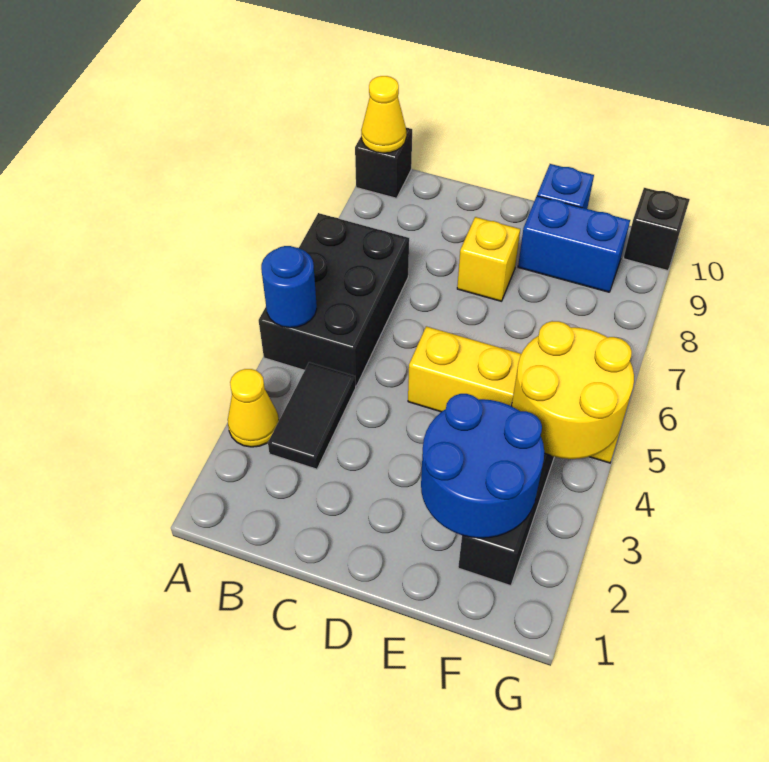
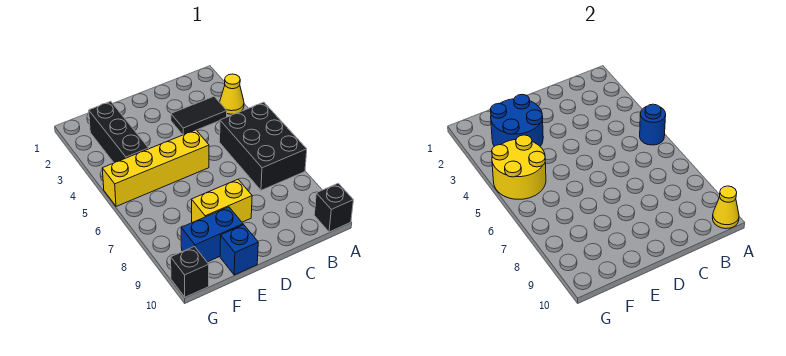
black tile B3:B4 level 1 -> black tile B3:C3 level 1
yellow brick D8 level 1 -> yellow brick D8:E8 level 1

